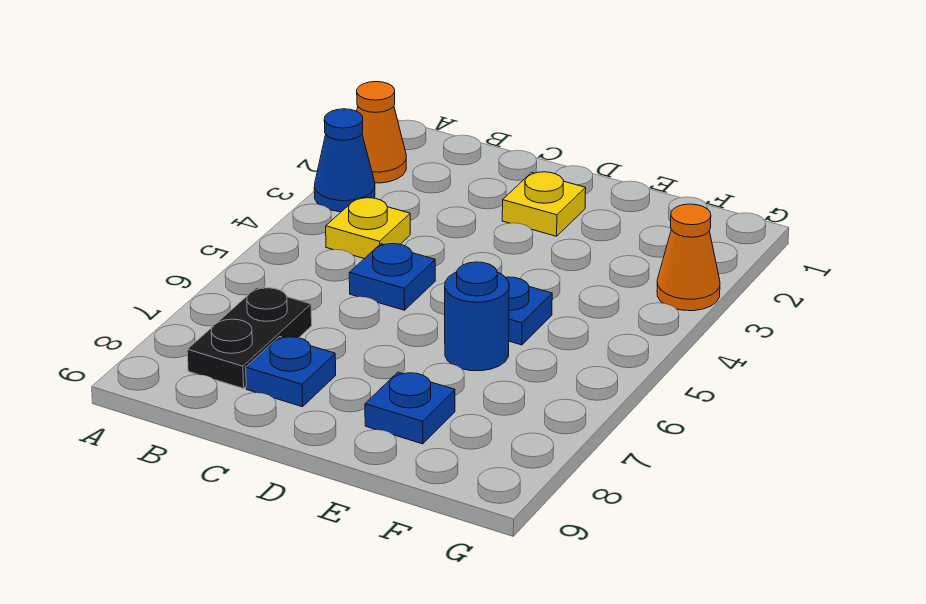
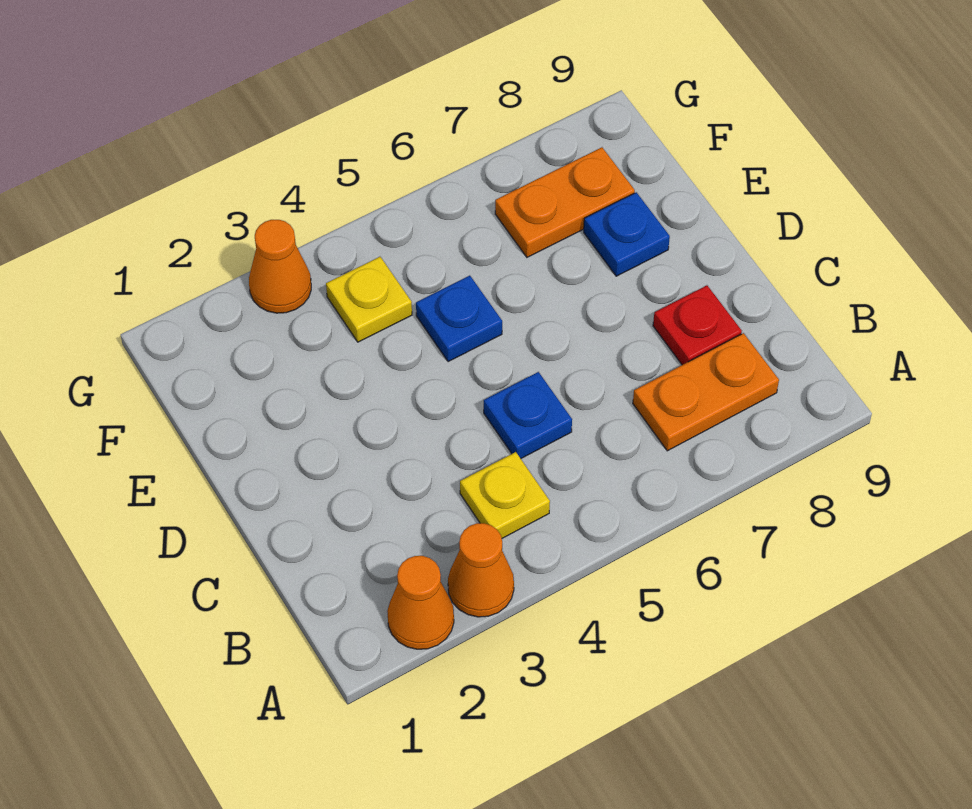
blue cone A3 level 1 -> orange cone A3 level 1
black plate B7:B8 level 1 -> orange plate B7:B8 level 1
blue plate C8 level 1 -> red plate C8 level 1
yellow plate D2 level 1 -> yellow plate F4 level 1
blue round brick E6 level 1 -> none
none -> orange plate F7:F8 level 1

